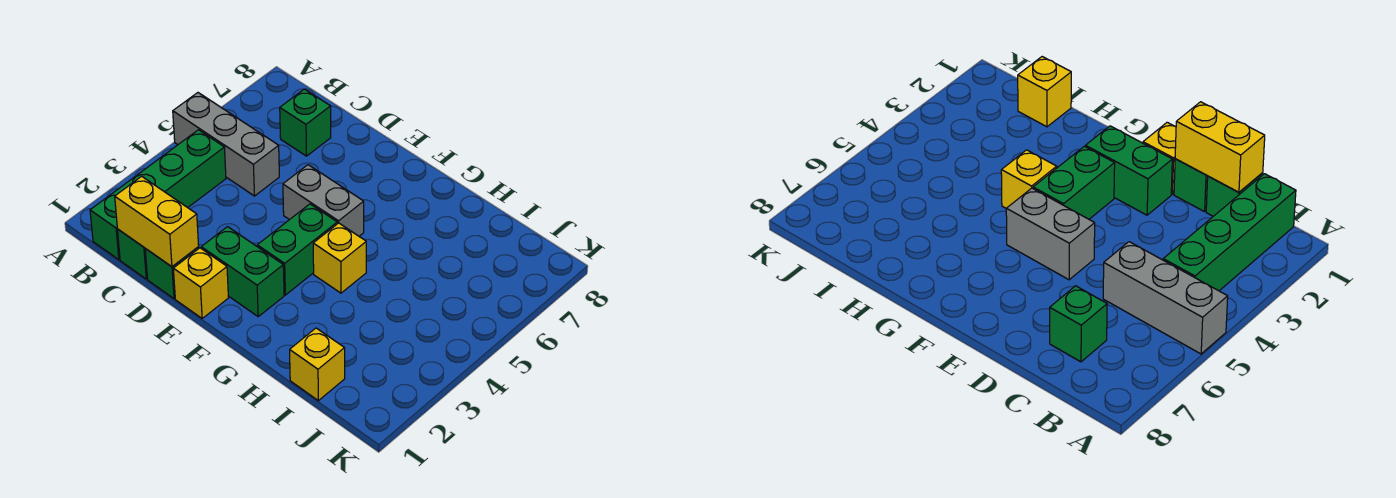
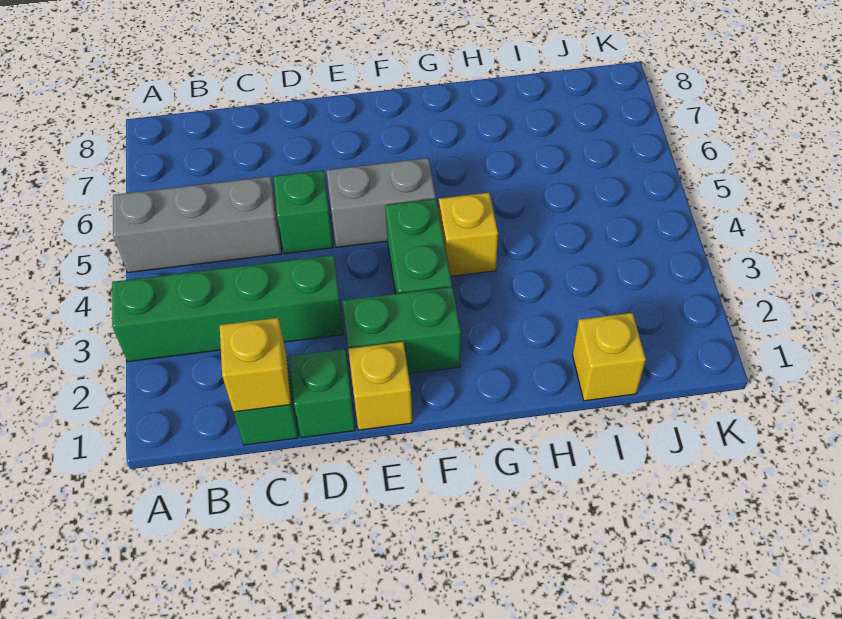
green brick B1:B4 level 1 -> green brick A3:D3 level 1
yellow brick C1:D1 level 2 -> yellow brick C1 level 2
green brick C7 level 1 -> green brick D5 level 1

